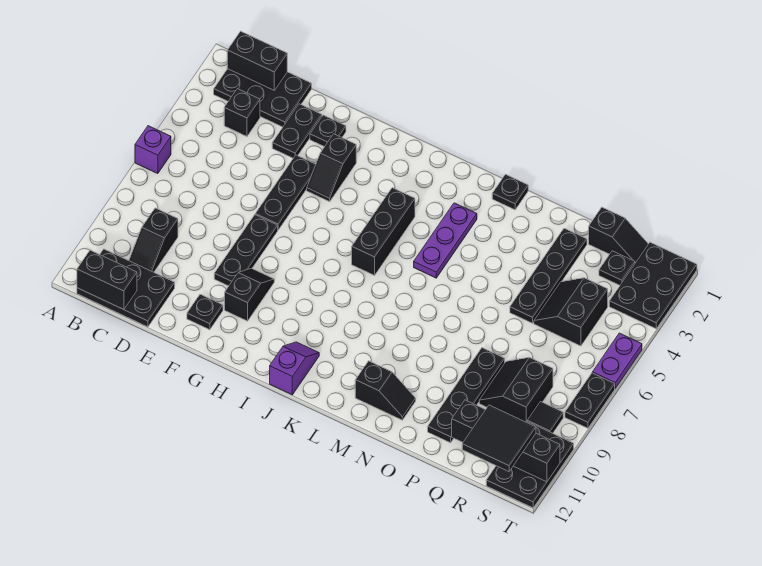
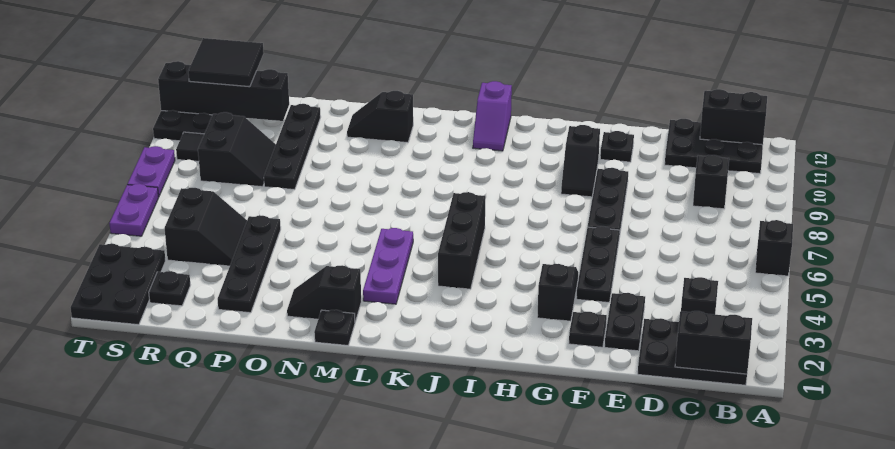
purple brick A6 level 1 -> black brick A6 level 1
black slope Q1:R1 level 1 top Q -> black slope M2:N2 level 1 top M
black plate T7:T8 level 1 -> purple plate T7:T8 level 1

